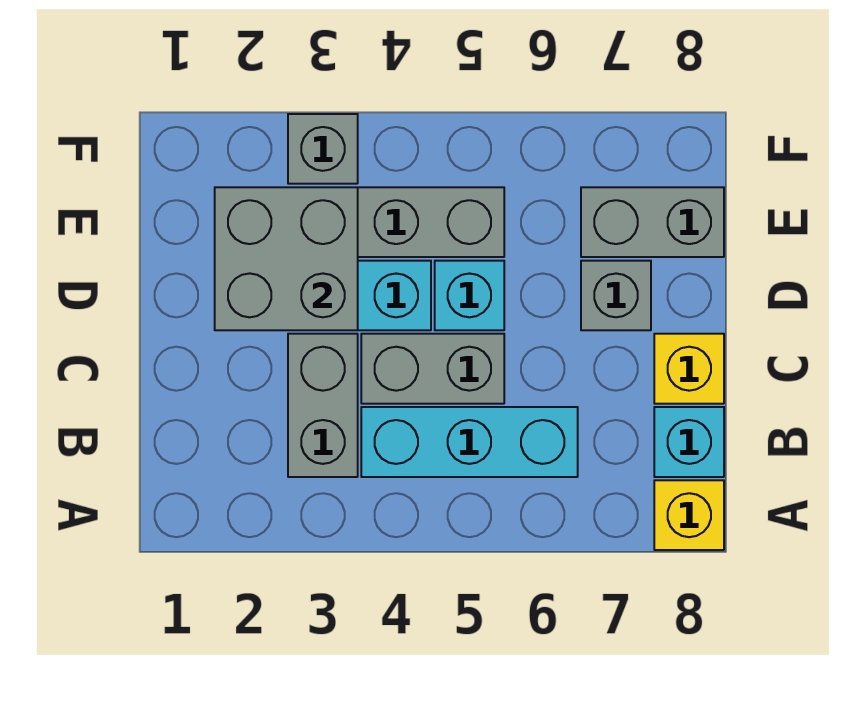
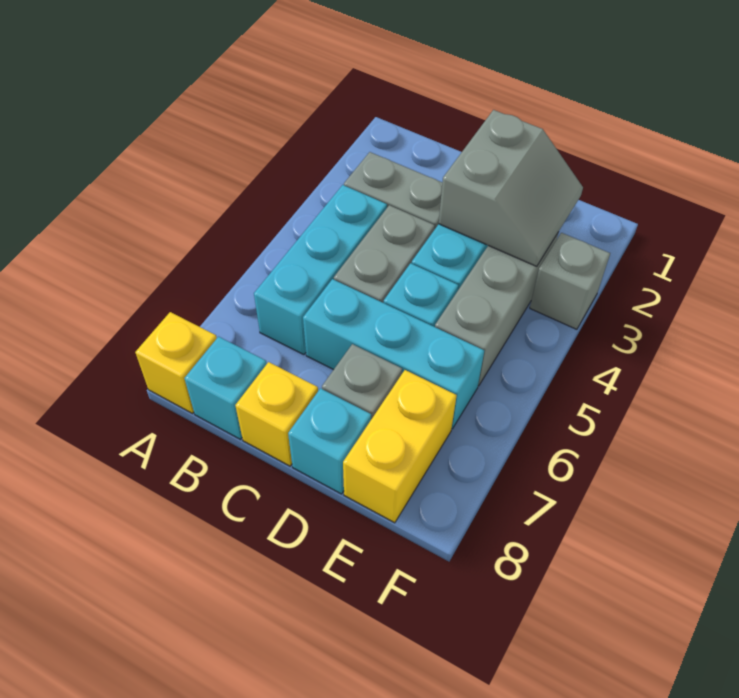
none -> cyan brick C6:E6 level 1
grey brick D2:E3 level 2 -> grey slope D2:E3 level 2 top D
none -> cyan brick D8 level 1
grey brick E7:E8 level 1 -> yellow brick E7:E8 level 1

